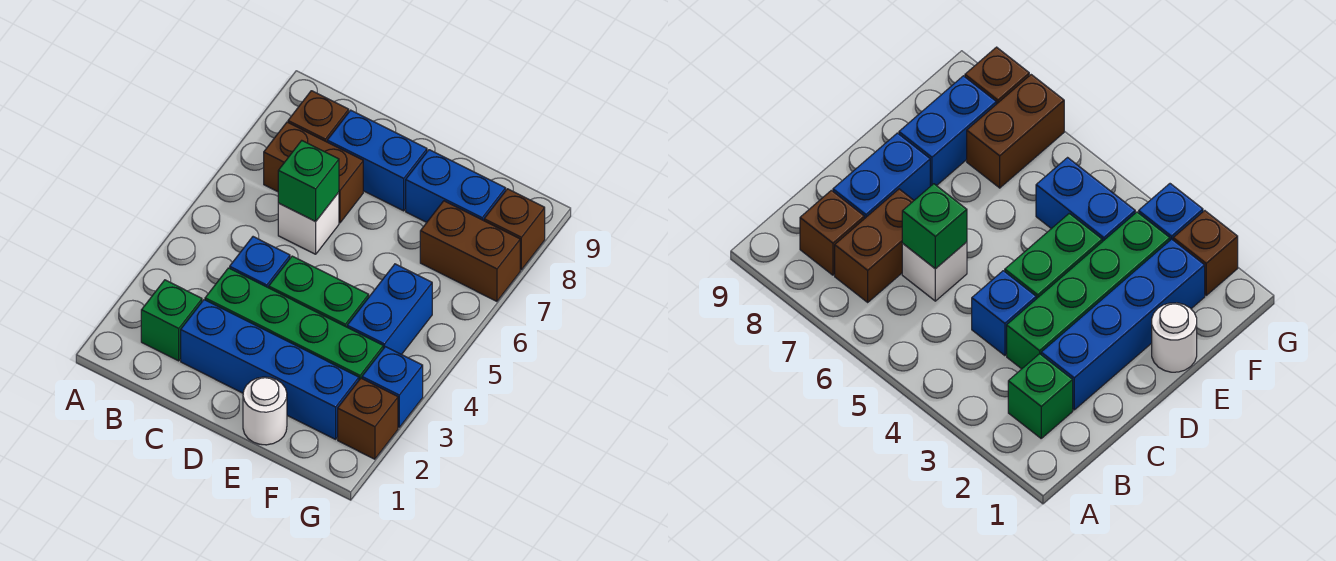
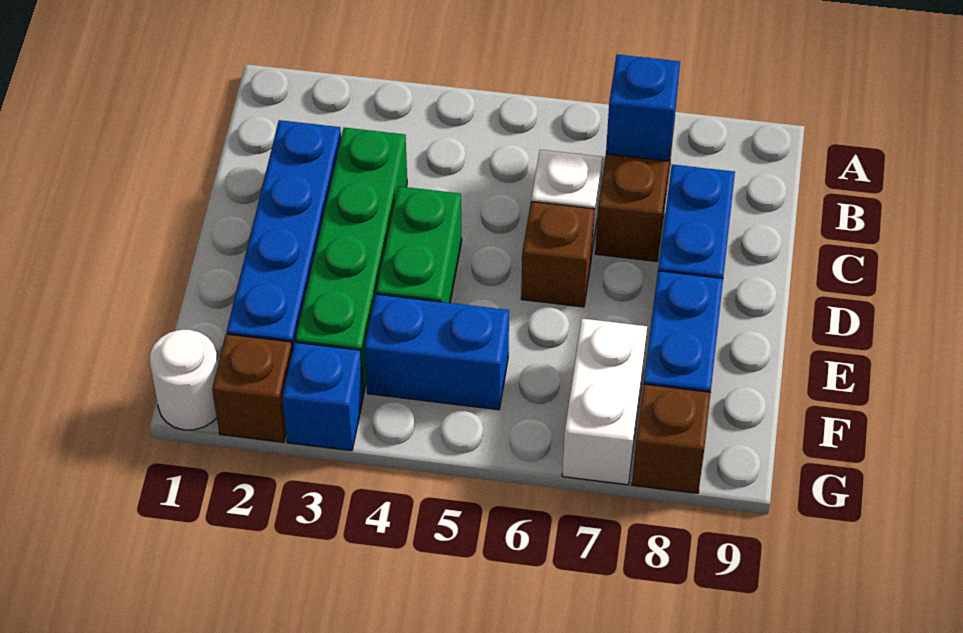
green brick B2 level 1 -> none
brown brick B8 level 1 -> brown brick D6 level 1
blue brick C4 level 1 -> blue brick B7 level 2
green brick C6 level 2 -> none
white round brick E1 level 1 -> white round brick G1 level 1
brown brick F7:G7 level 1 -> white brick F7:G7 level 1

